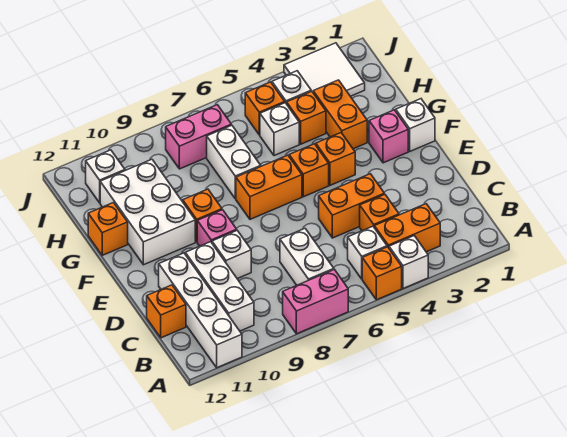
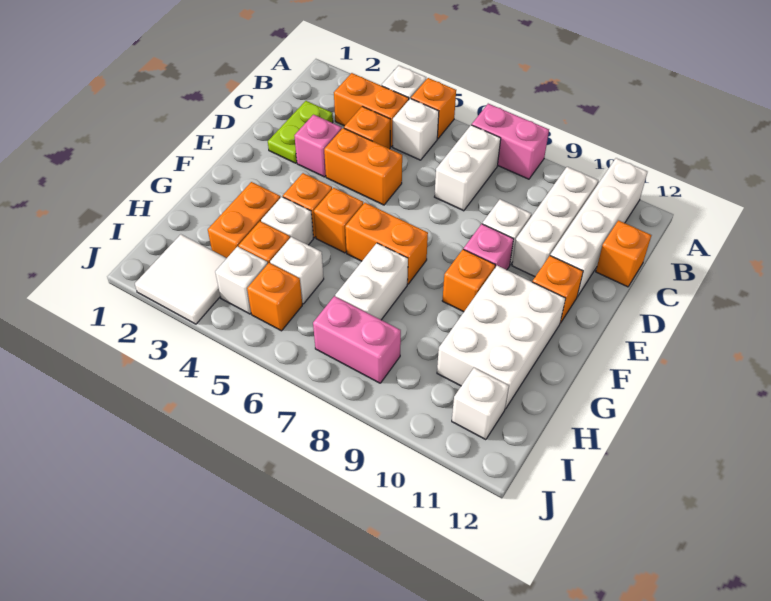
none -> lime plate C2:D2 level 1
white brick F1 level 1 -> white brick G4 level 1
pink brick F2 level 1 -> pink brick D3 level 1
orange brick G12 level 1 -> orange brick E11 level 1

